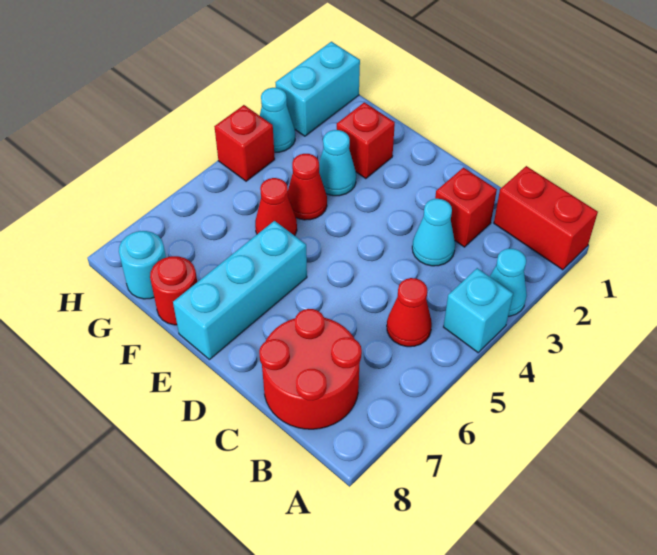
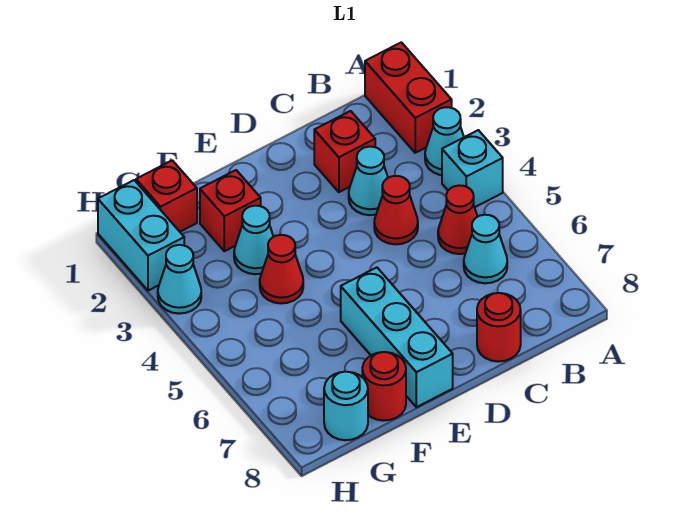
red brick A1:B1 level 1 -> red brick A1:A2 level 1
none -> cyan cone B6 level 1
red round brick B7:C8 level 1 -> red round brick C8 level 1
red cone F5 level 1 -> red cone C4 level 1
red brick H4 level 1 -> red brick G1 level 1

